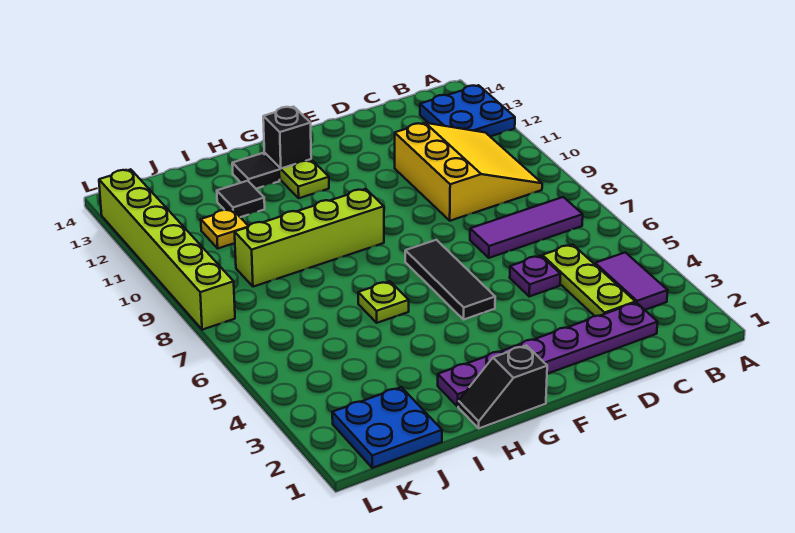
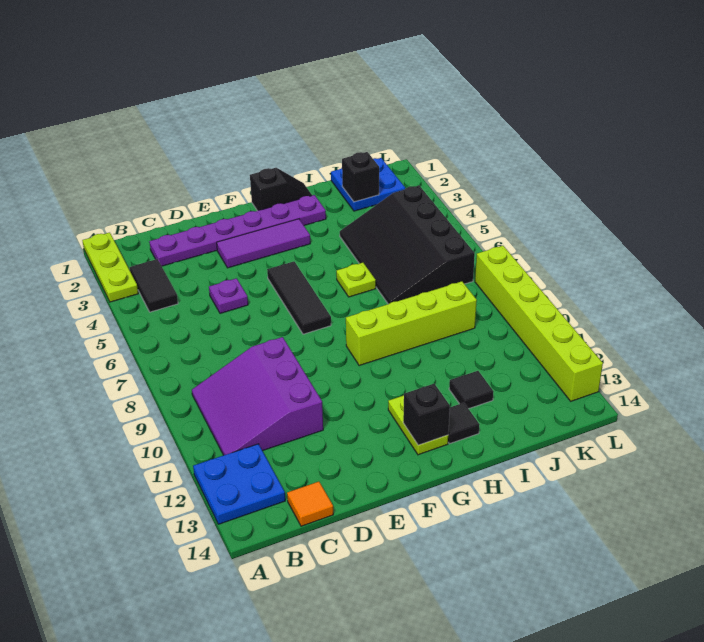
purple tile B3:B4 level 1 -> black tile B3:B4 level 1
purple tile B7:D7 level 1 -> purple tile E3:G3 level 1
yellow slope B9:D11 level 1 top D -> purple slope B9:D11 level 1 top D
lime plate C3:C5 level 1 -> lime plate A1:A3 level 1
none -> orange tile C14 level 1
none -> black slope I4:K7 level 1 top K
none -> black brick J2 level 2
yellow plate J11 level 1 -> none

